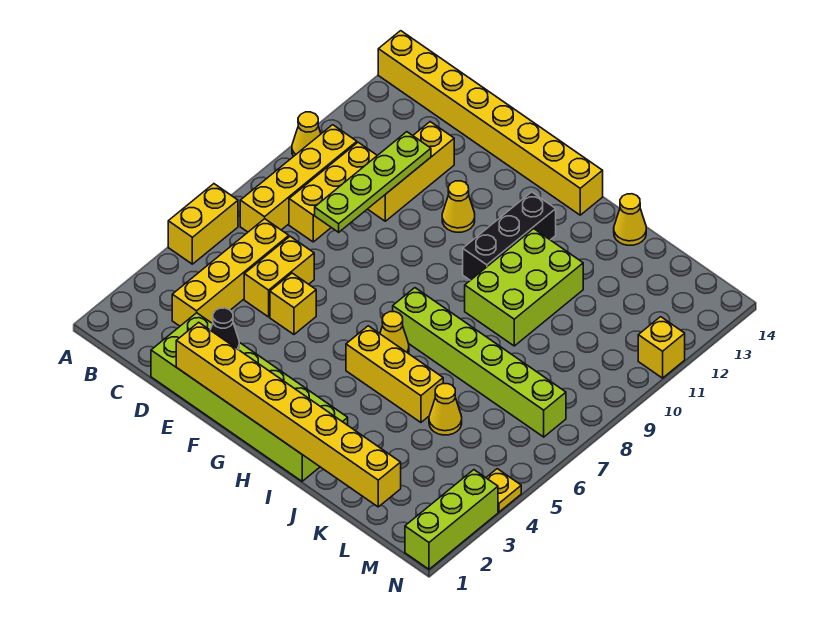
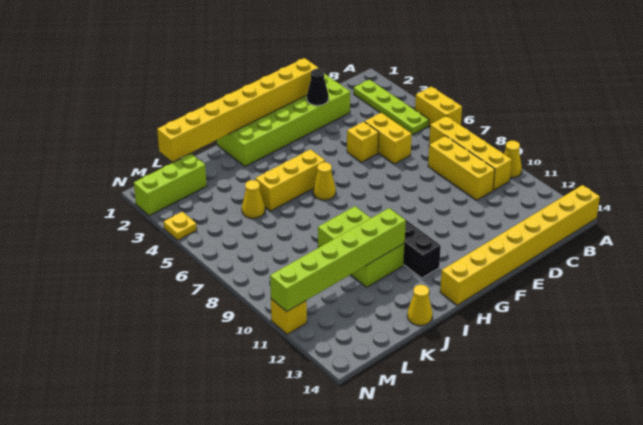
yellow brick C3:C6 level 1 -> none
lime plate D8:D11 level 2 -> lime plate B2:B5 level 1
yellow brick D10:D12 level 1 -> none
yellow cone F11 level 1 -> none
lime brick H7:M7 level 1 -> lime brick I11:N11 level 2
lime brick N1:N3 level 1 -> lime brick L2:N2 level 1

